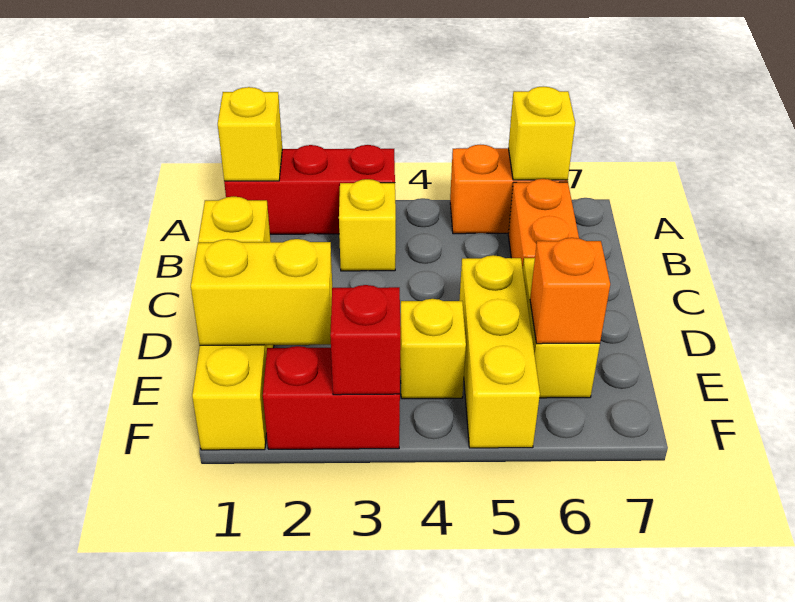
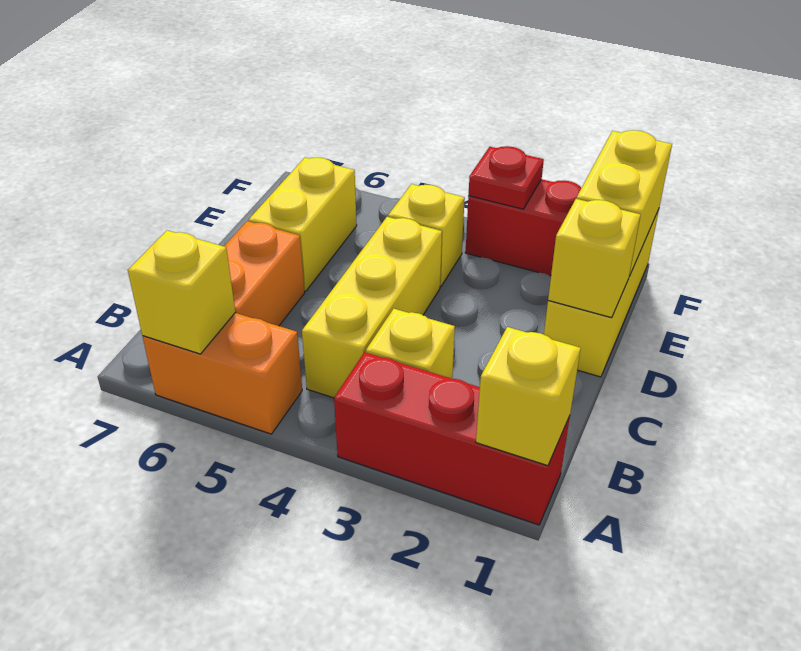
yellow brick D5:F5 level 1 -> yellow brick B4:D4 level 1
yellow brick E1:E2 level 2 -> yellow brick E1:F1 level 2
orange brick E6 level 2 -> none
red brick F3 level 2 -> red plate F3 level 2

